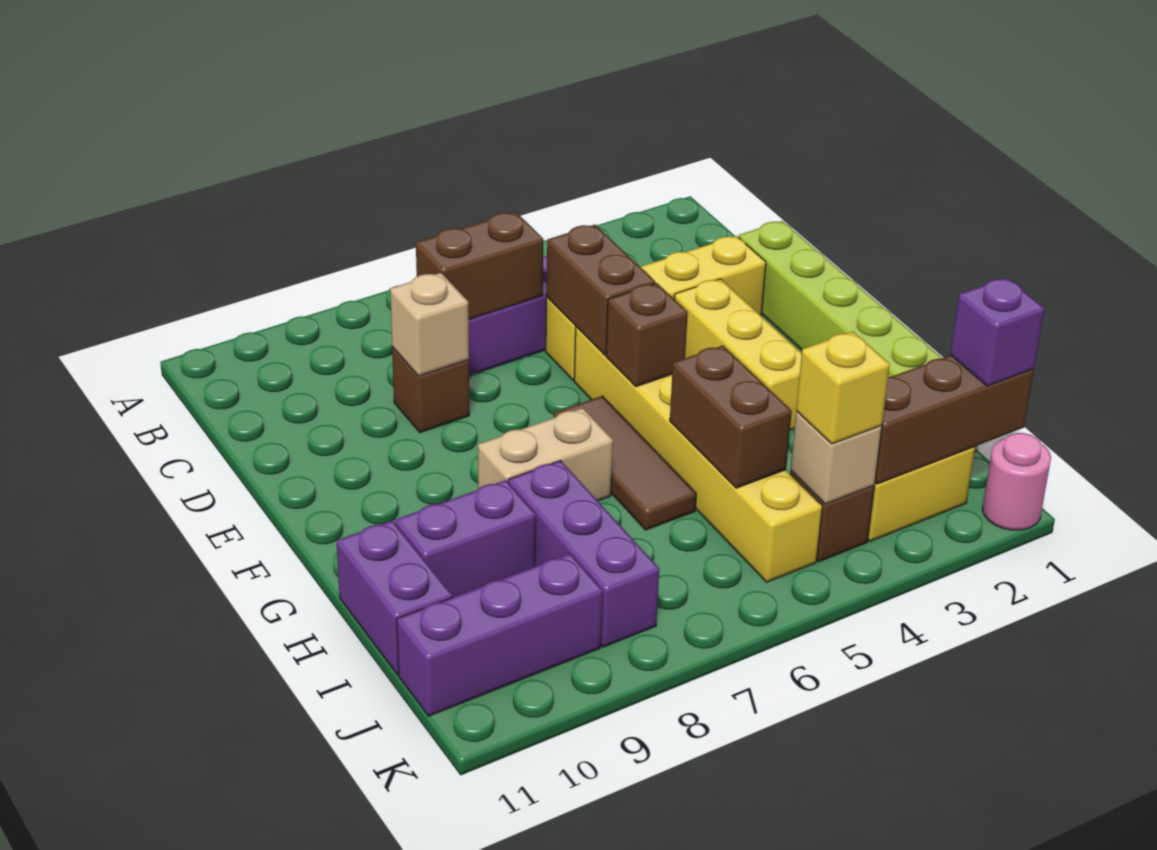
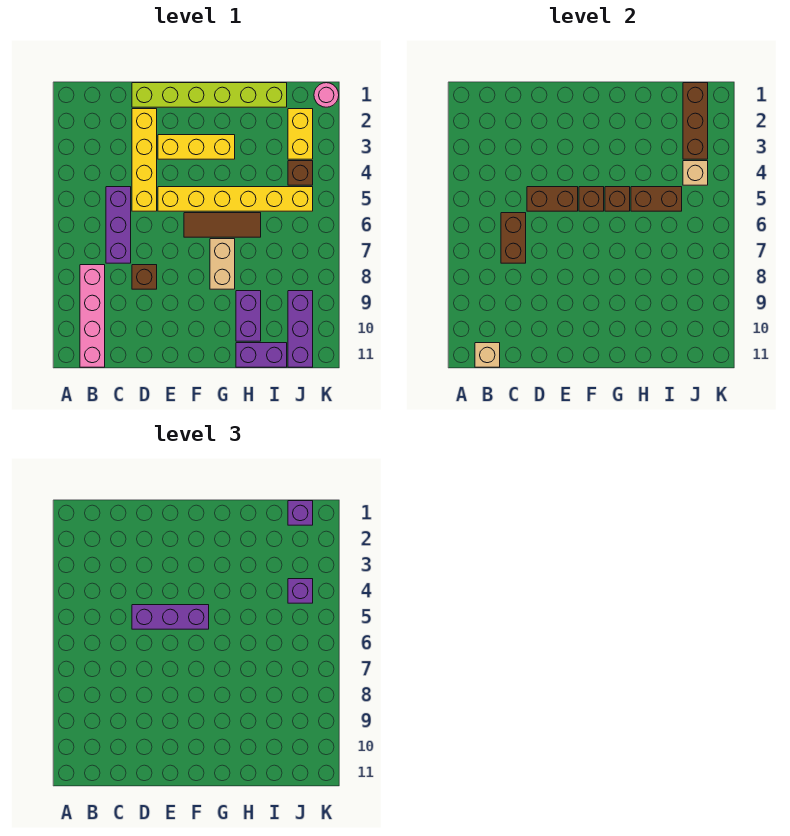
none -> pink brick B8:B11 level 1
tan brick D8 level 2 -> tan brick B11 level 2
none -> brown brick G5 level 2
purple brick H8:J8 level 1 -> purple brick D5:F5 level 3
yellow brick J4 level 3 -> purple brick J4 level 3

